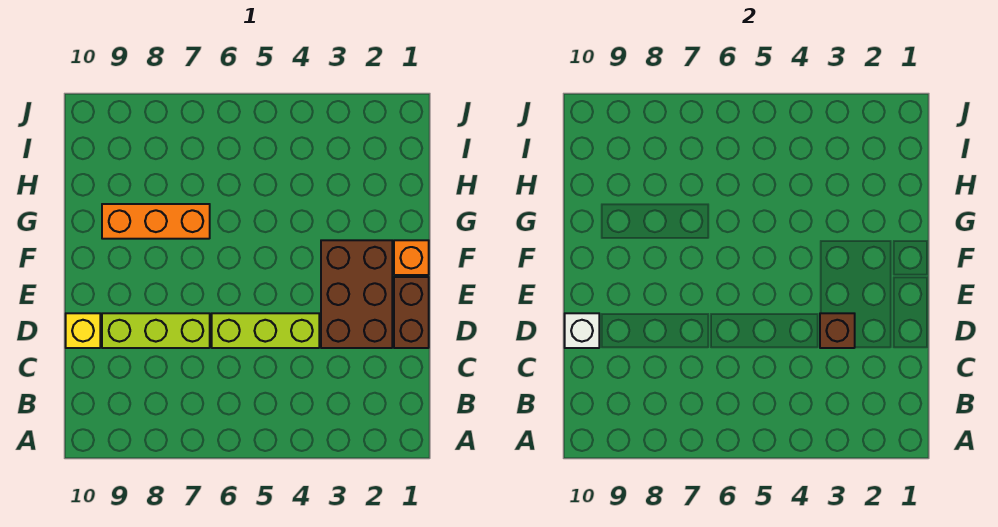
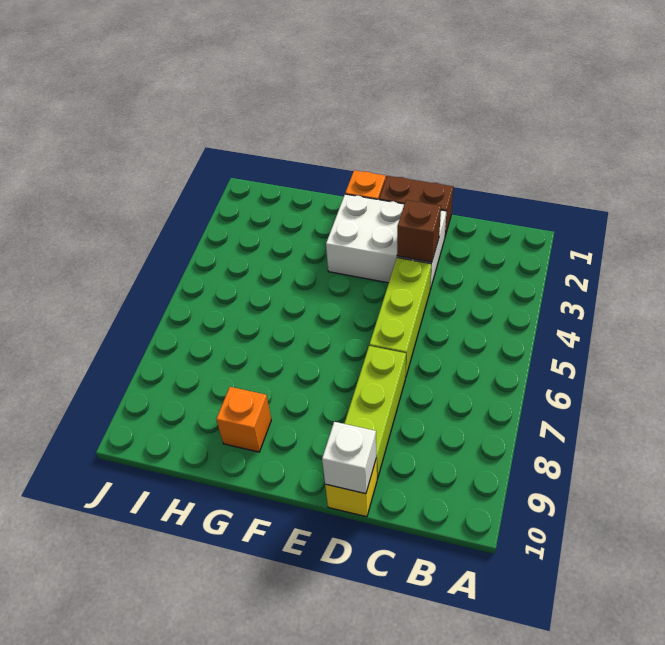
brown brick D2:F3 level 1 -> white brick D2:F3 level 1
orange brick G7:G9 level 1 -> orange brick G9 level 1

